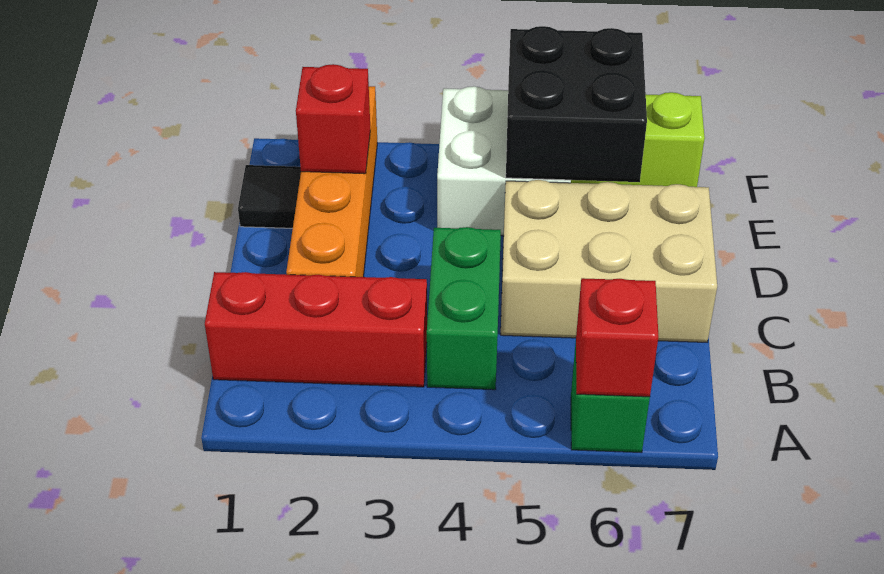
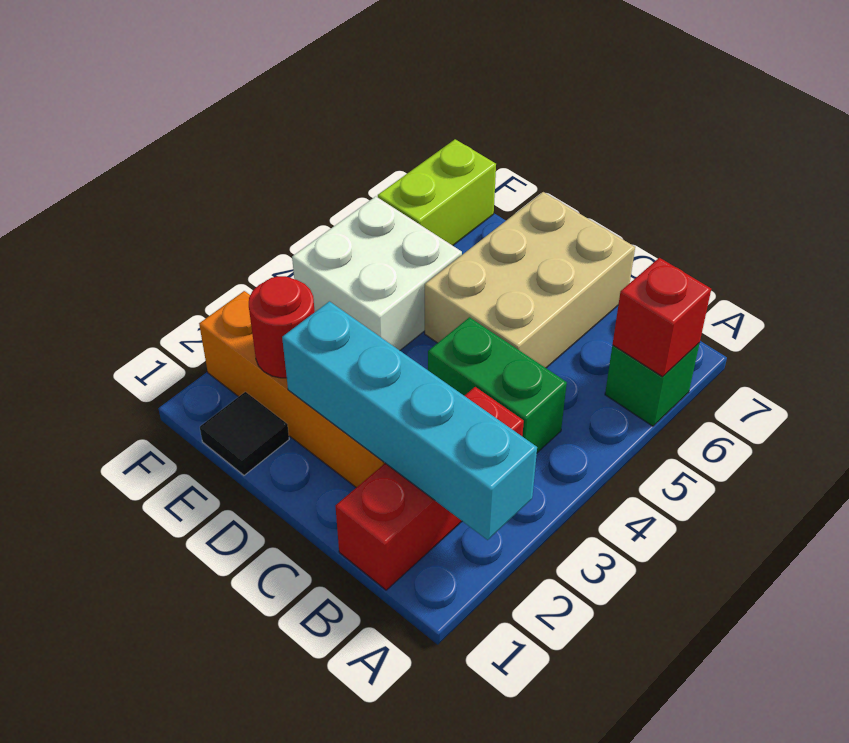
none -> cyan brick A2:D2 level 2
red brick E2 level 2 -> red round brick E2 level 2
black brick E5:F6 level 2 -> none

